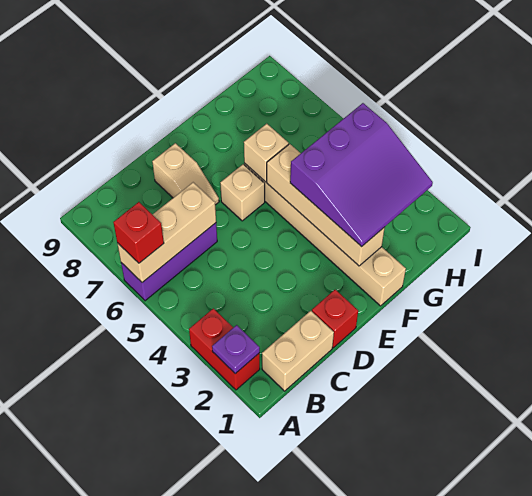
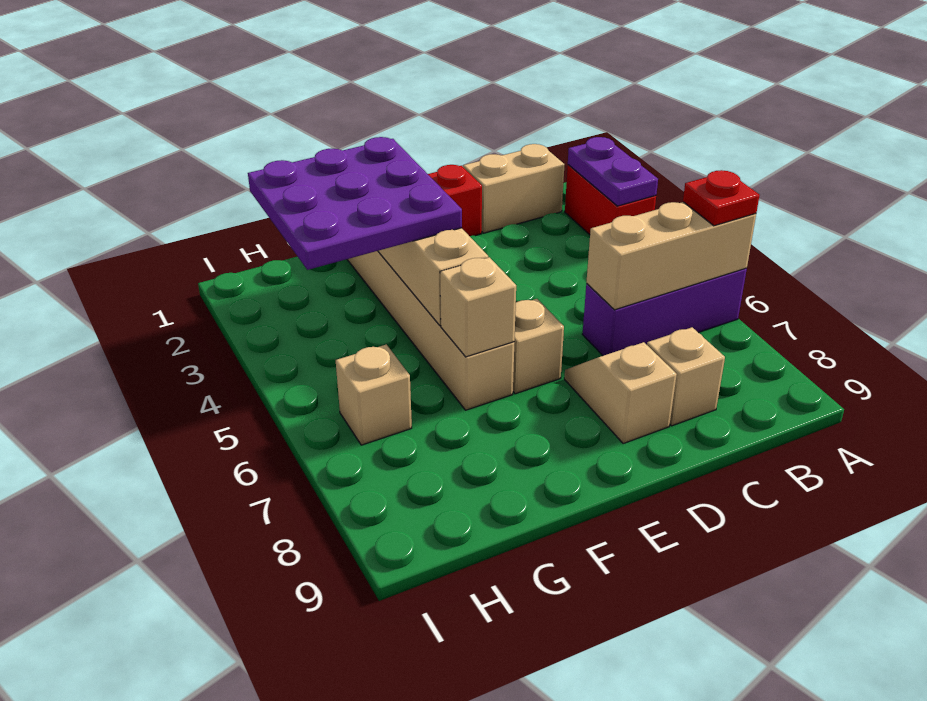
purple plate A2 level 2 -> purple plate A2:A3 level 2
red brick A6 level 3 -> red plate A6 level 3
none -> tan brick C8 level 1
purple slope F2:H4 level 3 top 4 -> purple plate F2:H4 level 3
none -> tan brick H6 level 1

